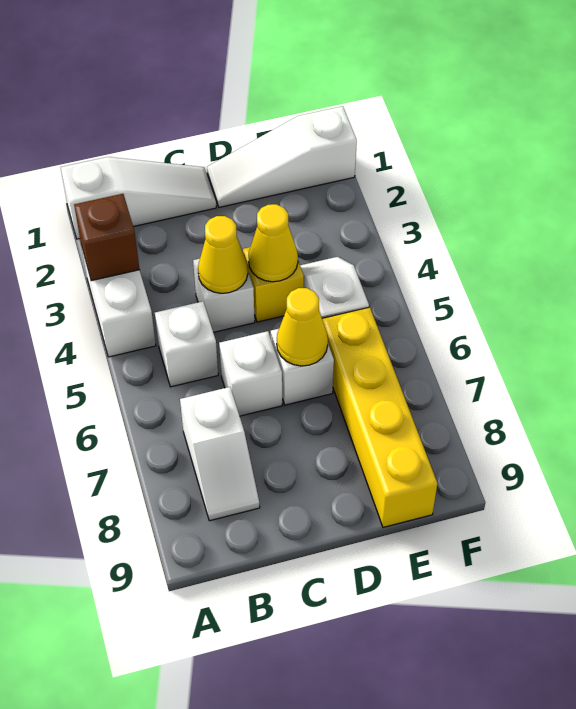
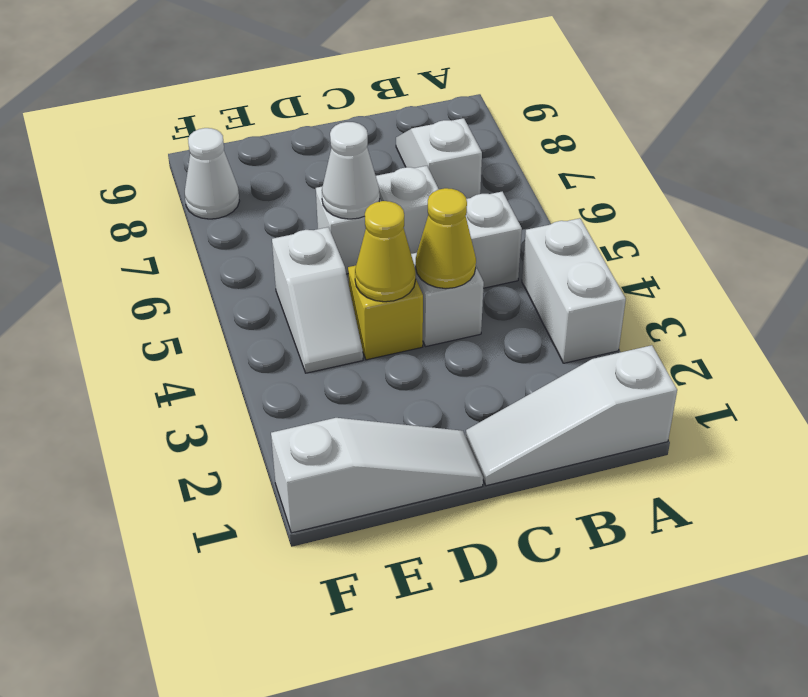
brown brick A3 level 2 -> none
yellow cone D6 level 2 -> white cone D6 level 2
yellow brick E6:E9 level 1 -> none
none -> white cone F8 level 1

